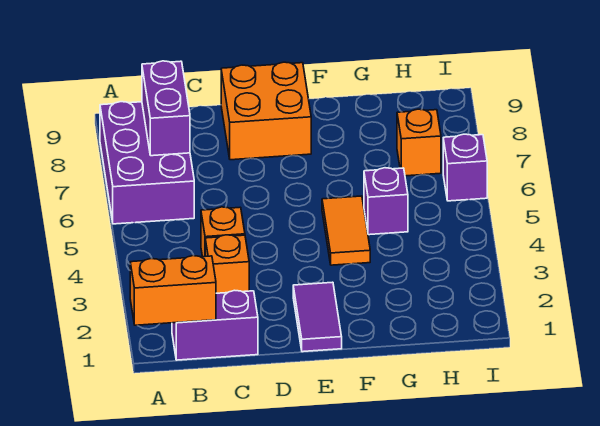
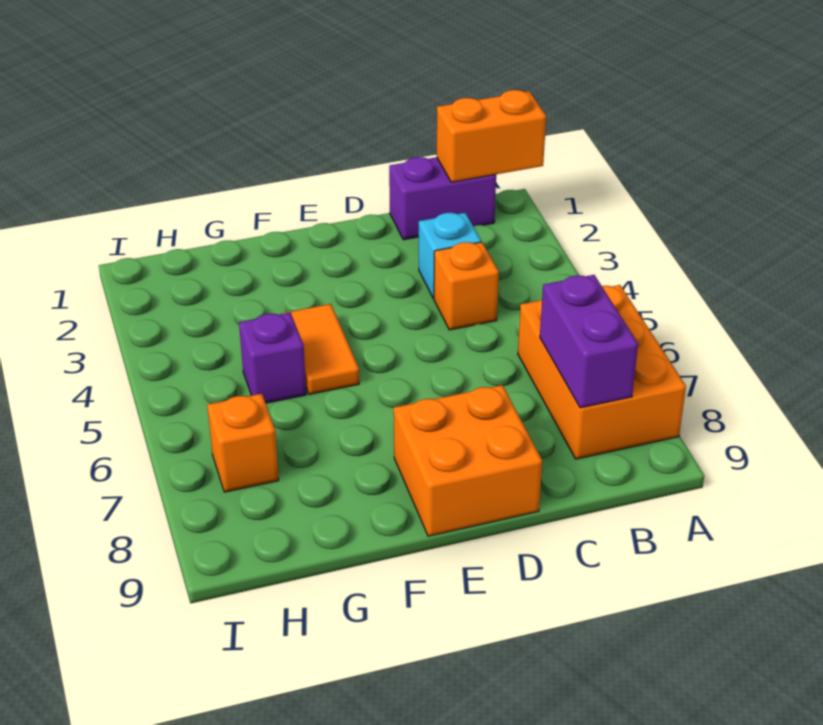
purple brick A6:B8 level 1 -> orange brick A6:B8 level 1
orange brick C3 level 1 -> cyan brick C3 level 1
purple tile E1:E2 level 1 -> none
purple brick I6 level 1 -> none

